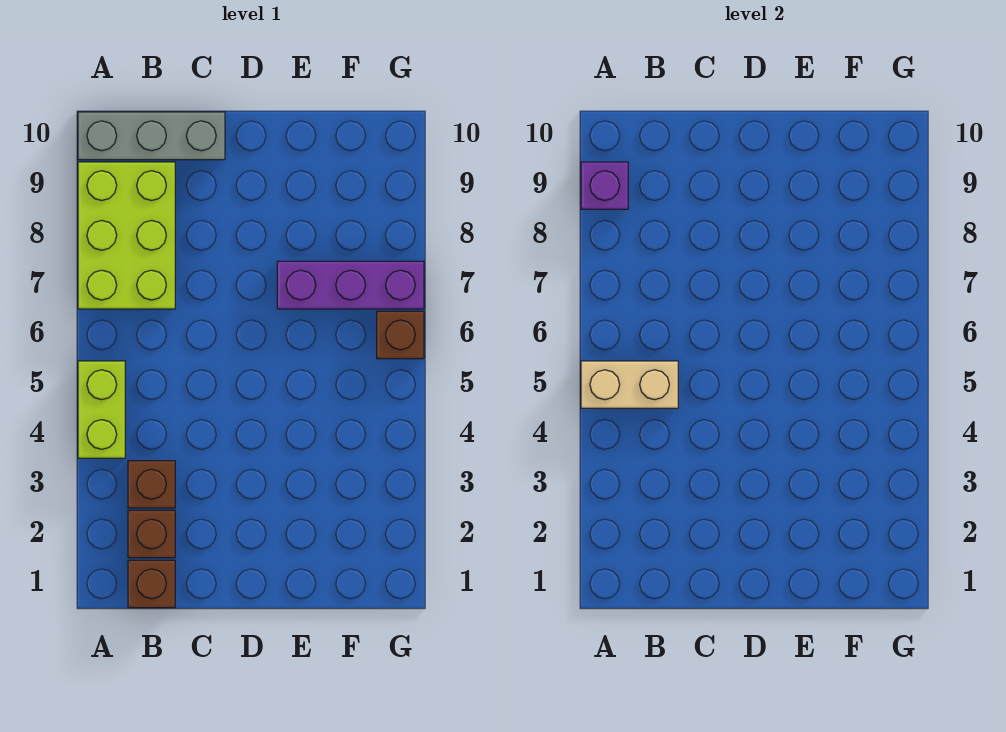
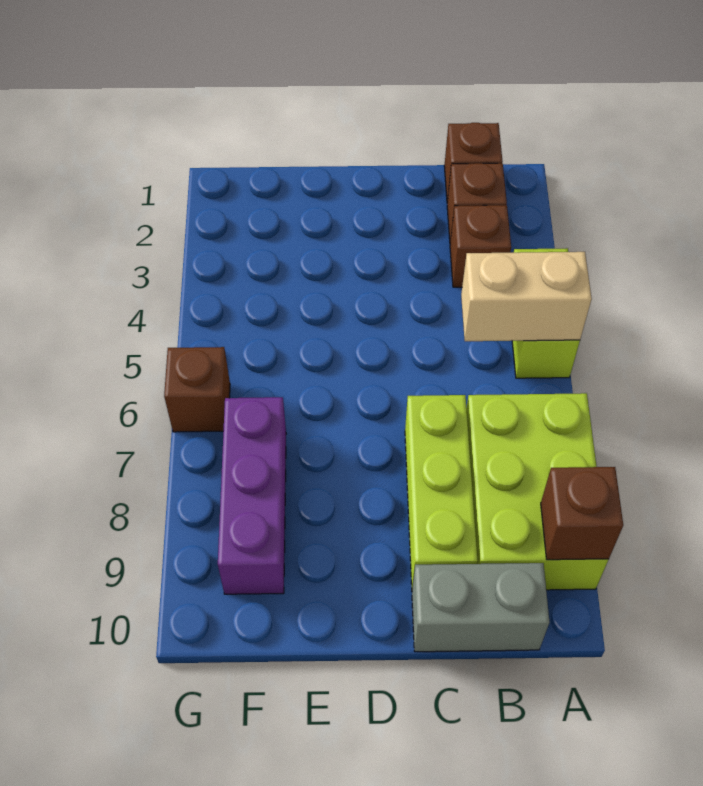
purple brick A9 level 2 -> brown brick A9 level 2
grey brick A10:C10 level 1 -> grey brick B10:C10 level 1
none -> lime brick C7:C9 level 1
purple brick E7:G7 level 1 -> purple brick F7:F9 level 1

